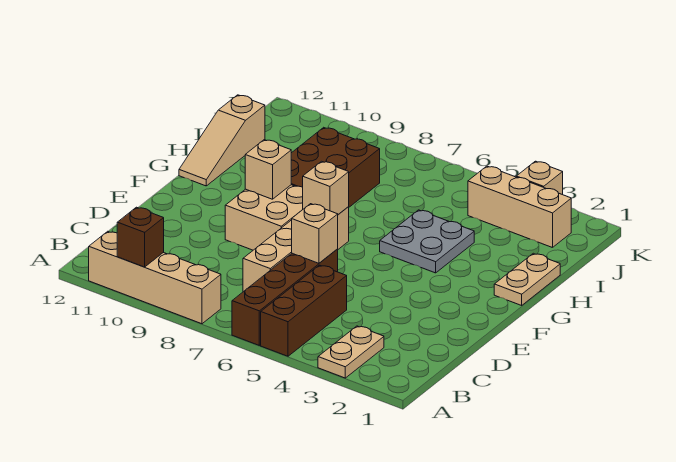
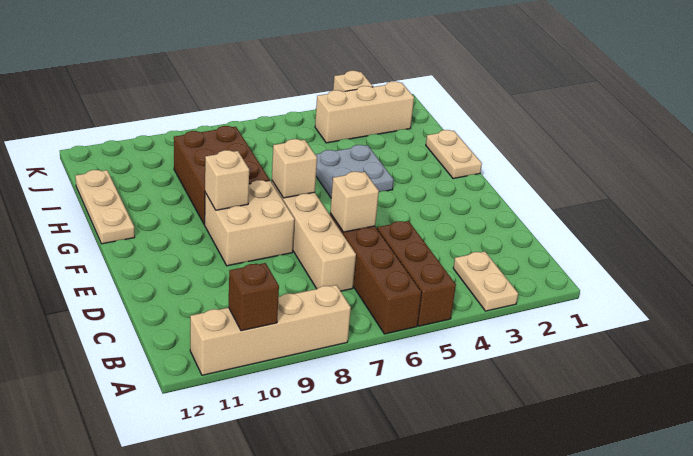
tan slope G12:I12 level 1 top I -> tan plate G12:I12 level 1

